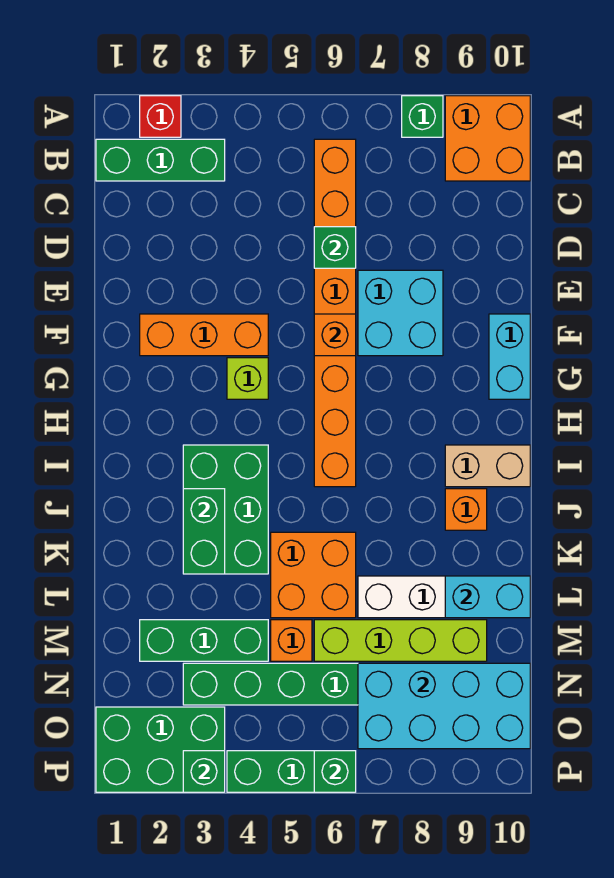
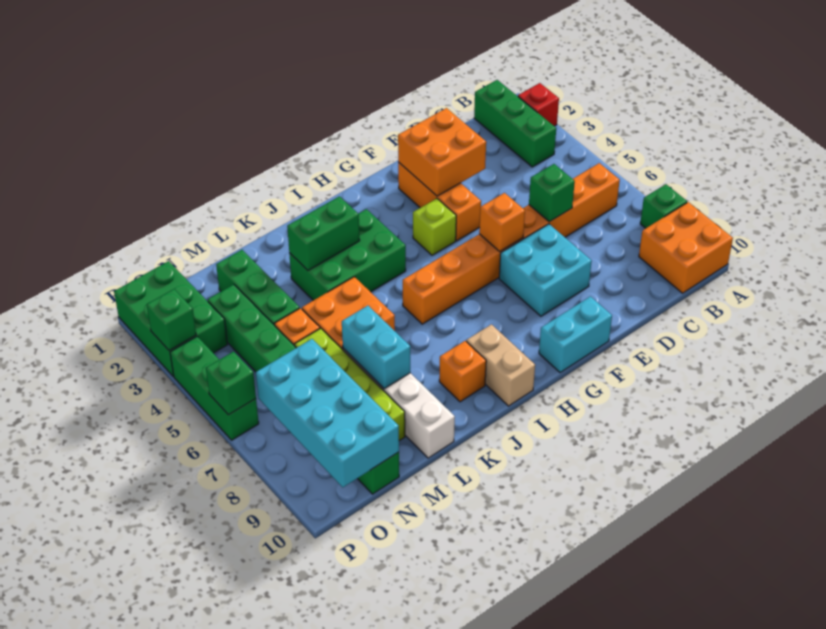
none -> orange brick E2:F3 level 2
cyan brick L9:L10 level 2 -> cyan brick L7:L8 level 2

